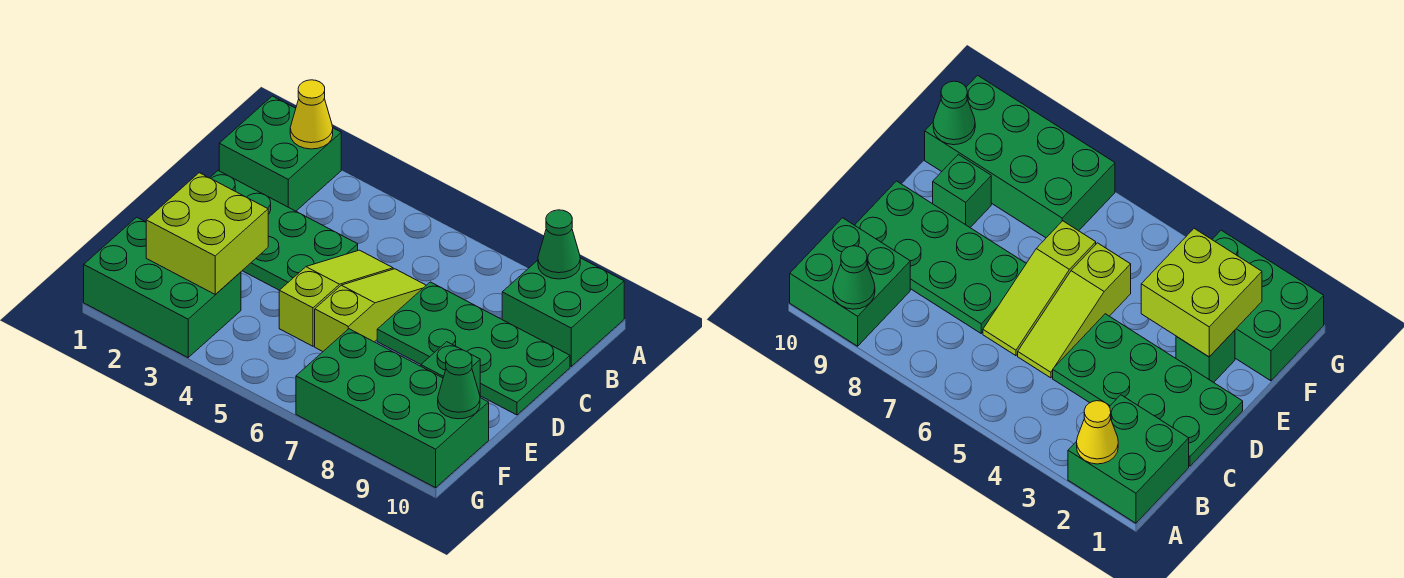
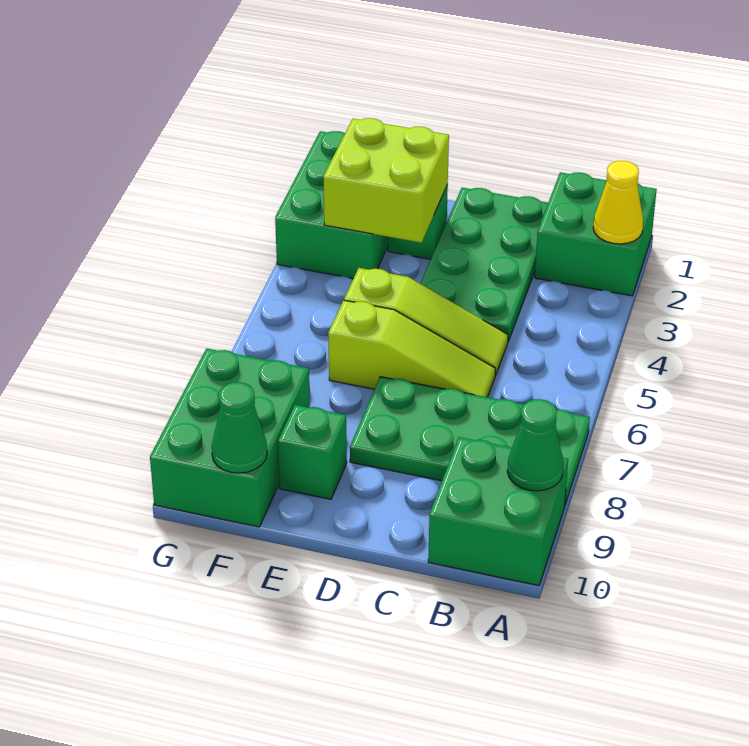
green plate C7:D10 level 1 -> green plate A7:D8 level 1
green brick F7:G10 level 1 -> green brick F8:G10 level 1

